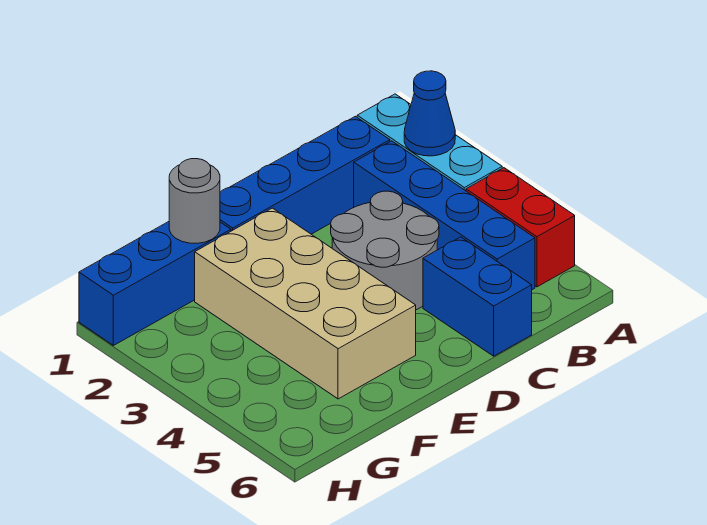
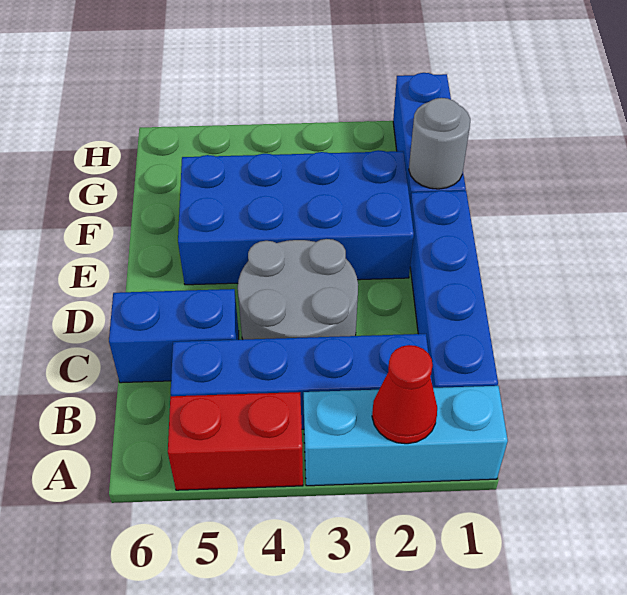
blue cone A2 level 2 -> red cone A2 level 2
tan brick E2:F5 level 1 -> blue brick E2:F5 level 1

